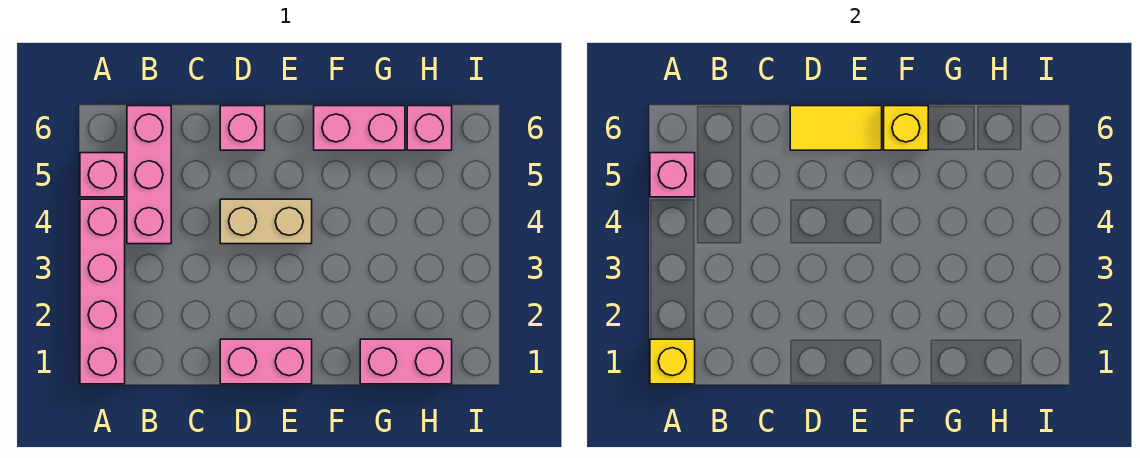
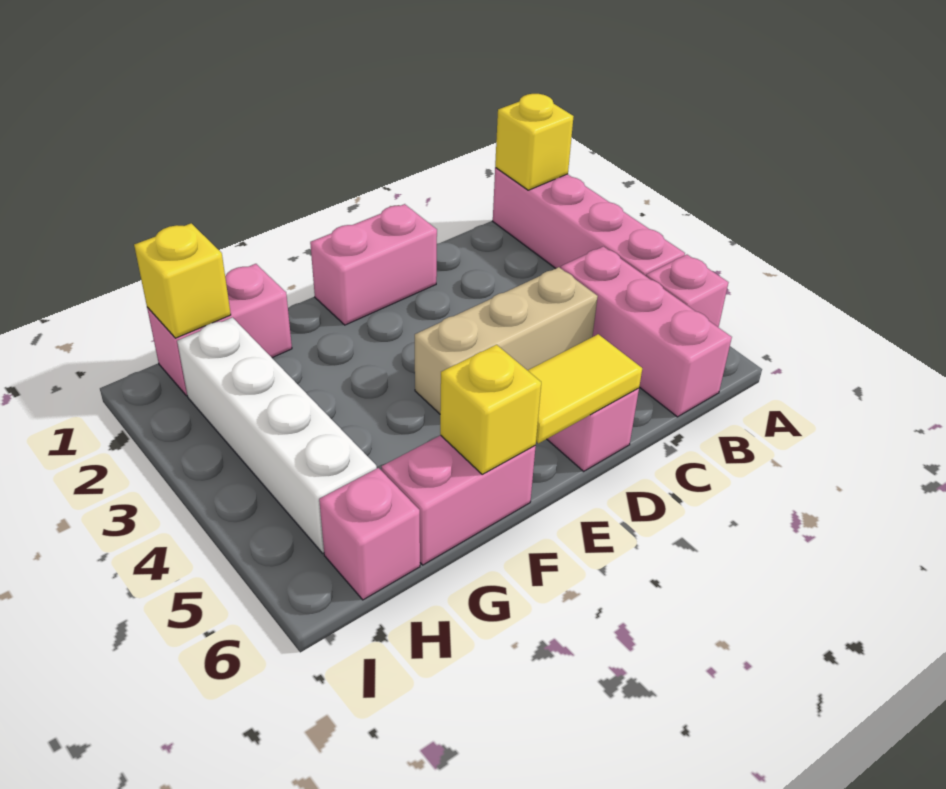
pink brick A5 level 2 -> none
tan brick D4:E4 level 1 -> tan brick C4:E4 level 1
none -> yellow brick H1 level 2
none -> white brick H2:H5 level 1

